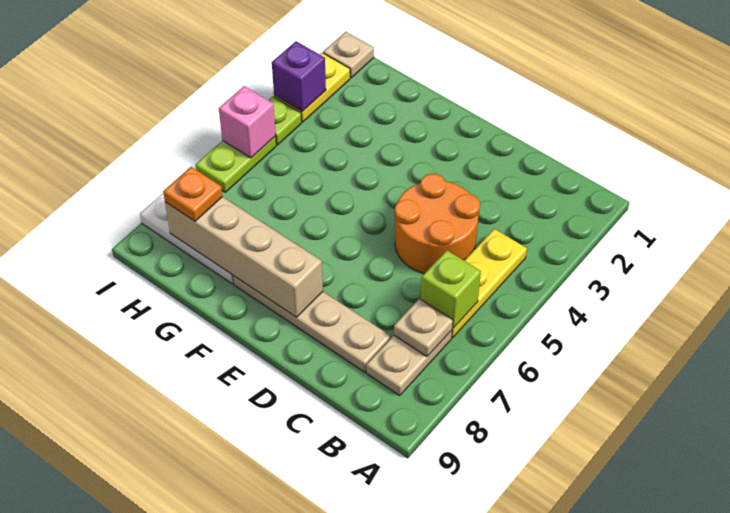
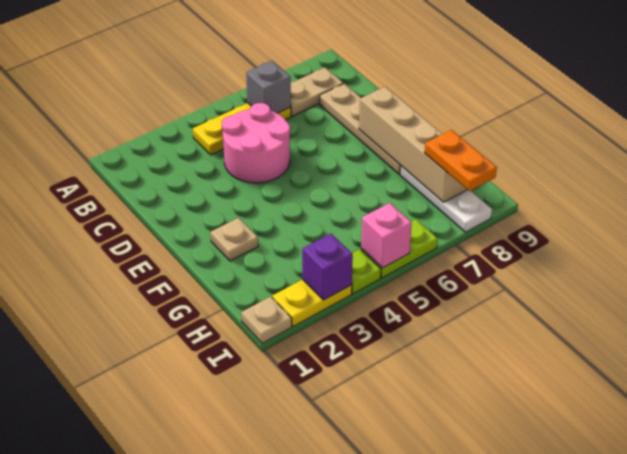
lime brick B6 level 2 -> grey brick B6 level 2
tan plate B7 level 2 -> tan plate F2 level 1
orange round brick C4:D5 level 1 -> pink round brick C4:D5 level 1
orange plate H8 level 3 -> orange plate H8:I8 level 3

